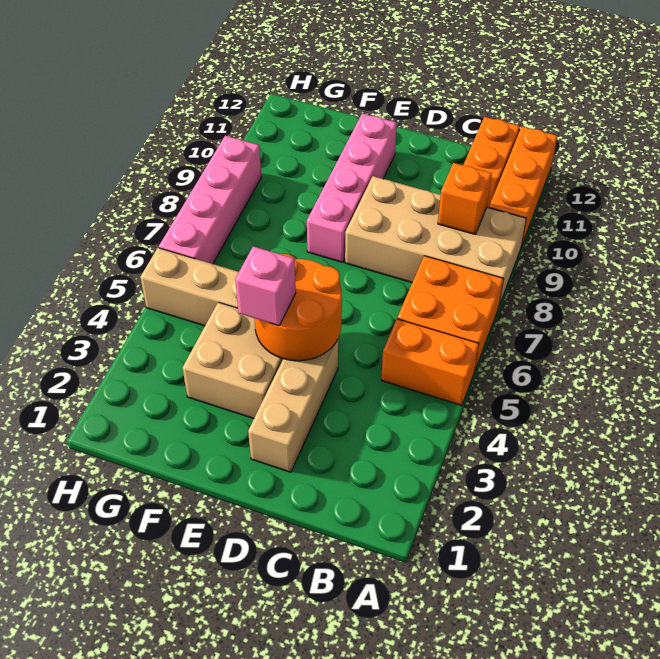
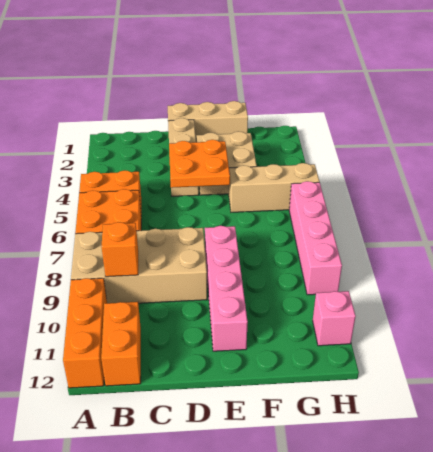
none -> tan brick D1:F1 level 1
orange round brick D4:E5 level 2 -> orange plate D4:E5 level 2
pink brick E4 level 3 -> pink brick H11 level 1

